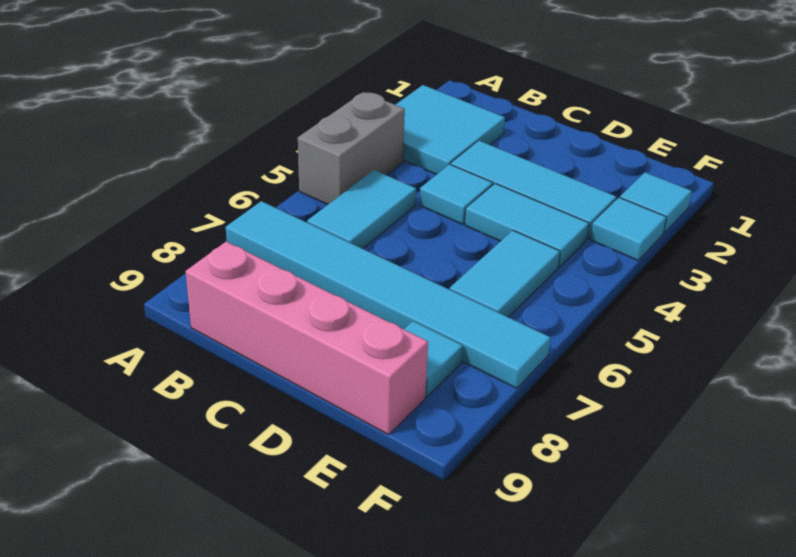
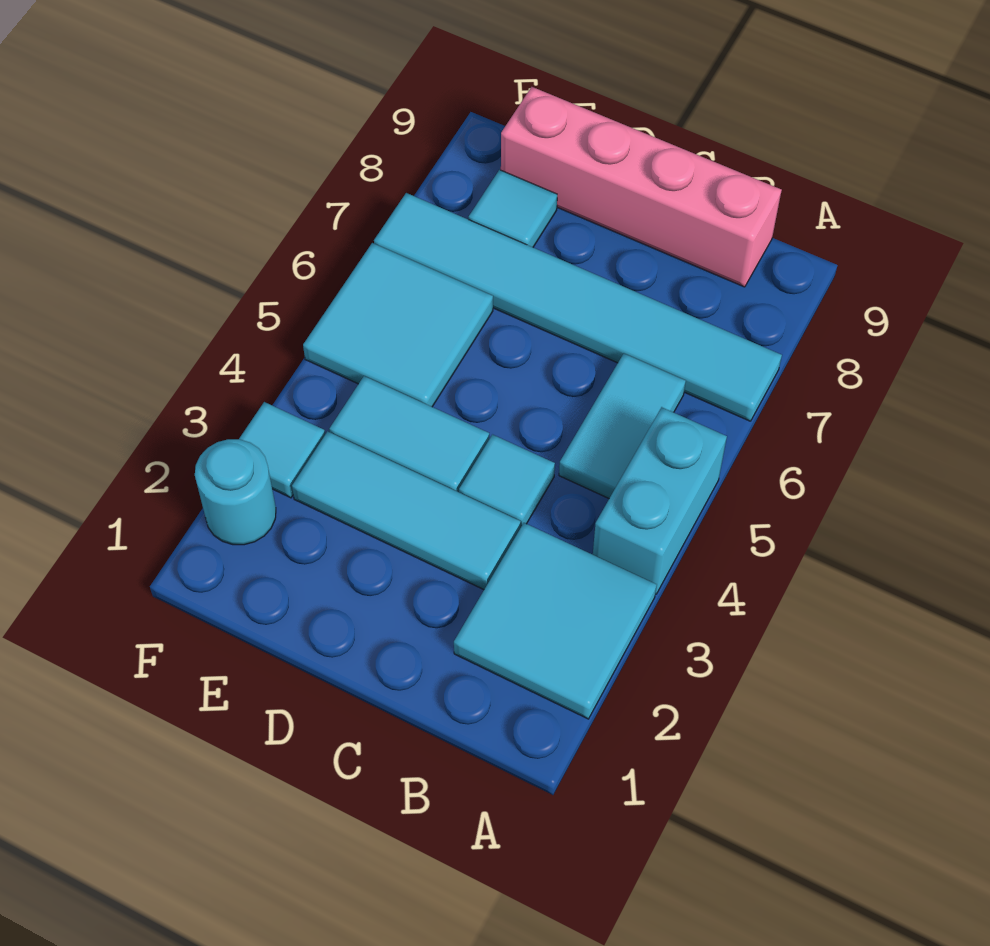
grey brick A4:A5 level 1 -> cyan brick A4:A5 level 1
cyan tile E5:E6 level 1 -> cyan tile E5:F6 level 1
cyan tile F2 level 1 -> cyan round brick F2 level 1

